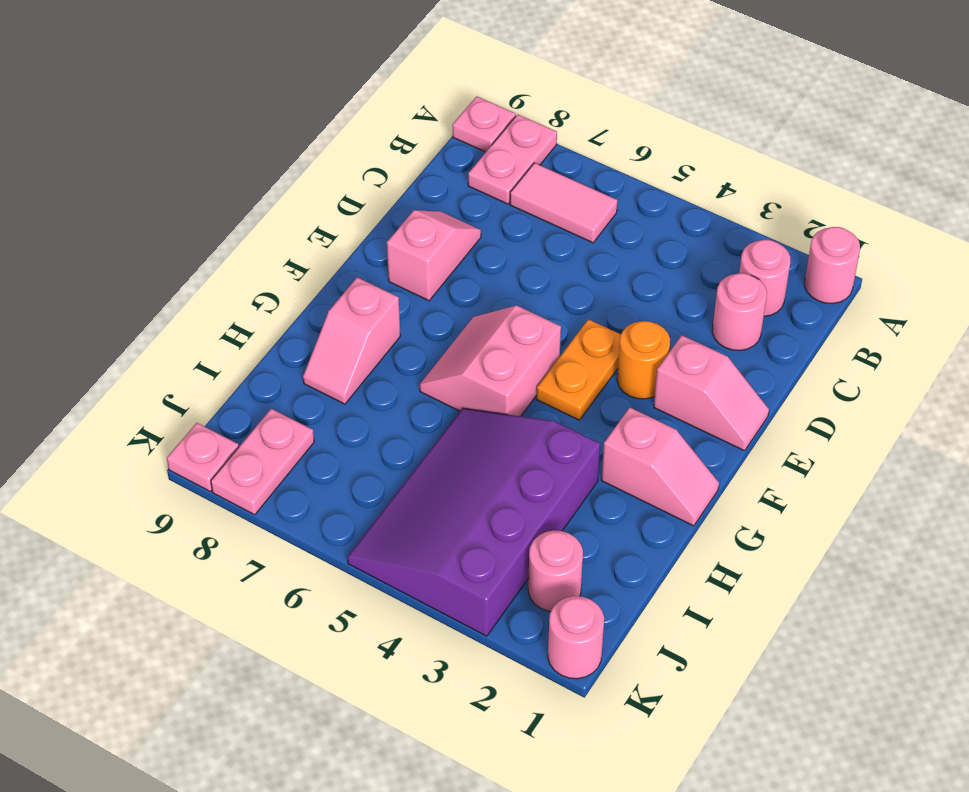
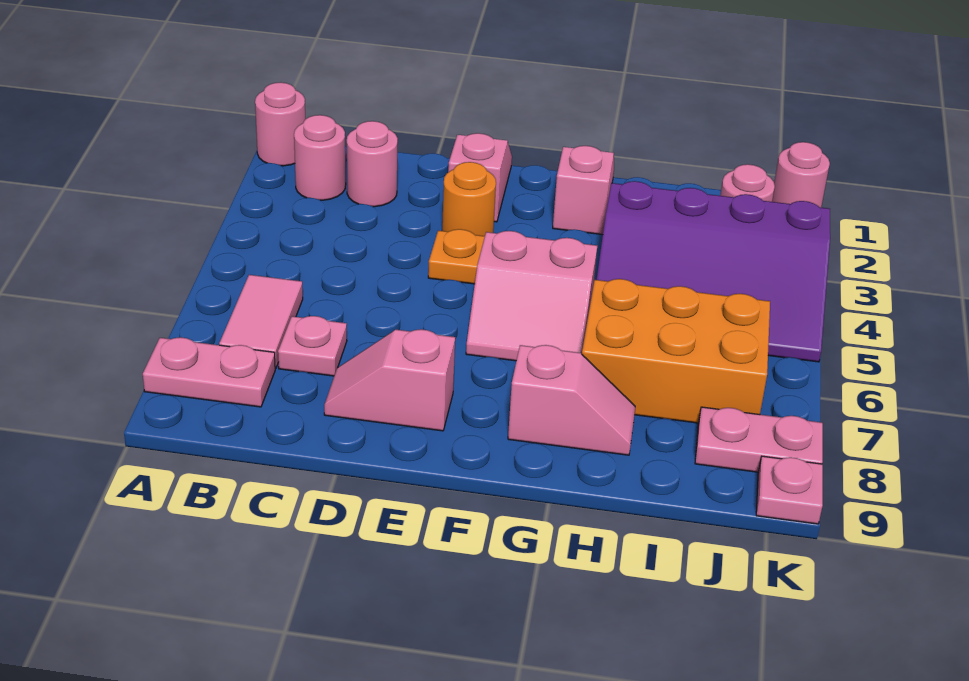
pink plate A9 level 1 -> pink plate C7 level 1
none -> orange brick H6:J7 level 1

